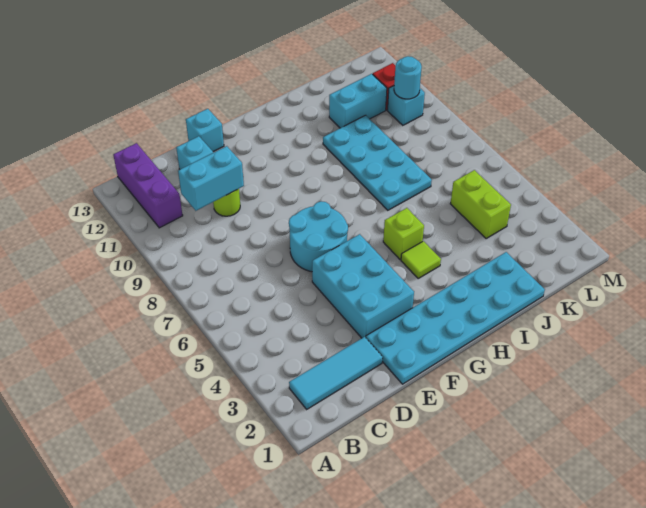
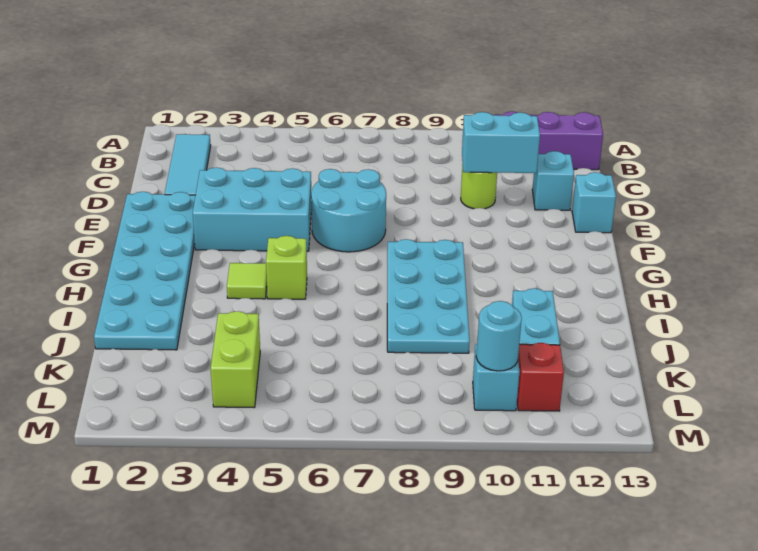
cyan brick C10:D10 level 2 -> cyan brick D10:D11 level 2
cyan plate I7:J10 level 1 -> cyan plate G8:J9 level 1
lime brick K4:K5 level 1 -> lime brick K4:L4 level 1

